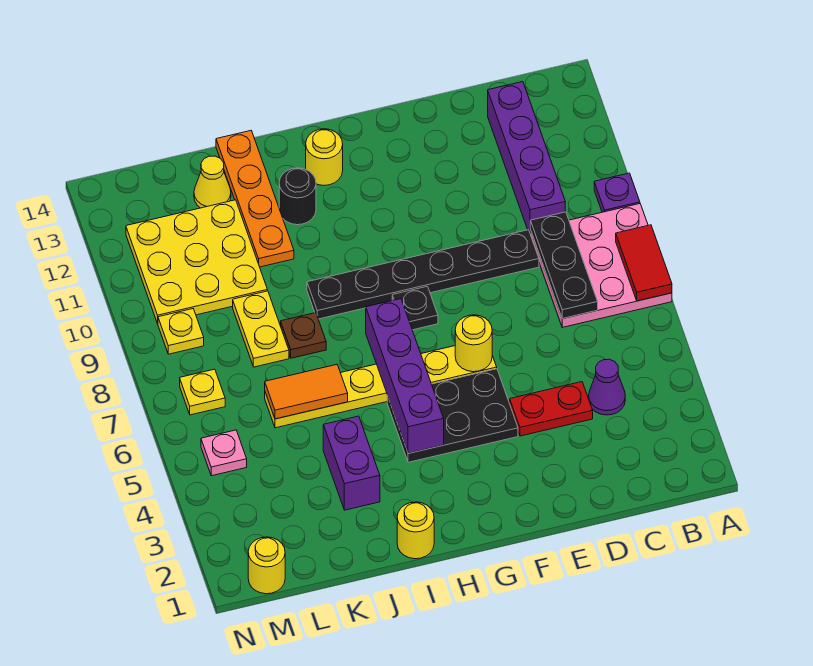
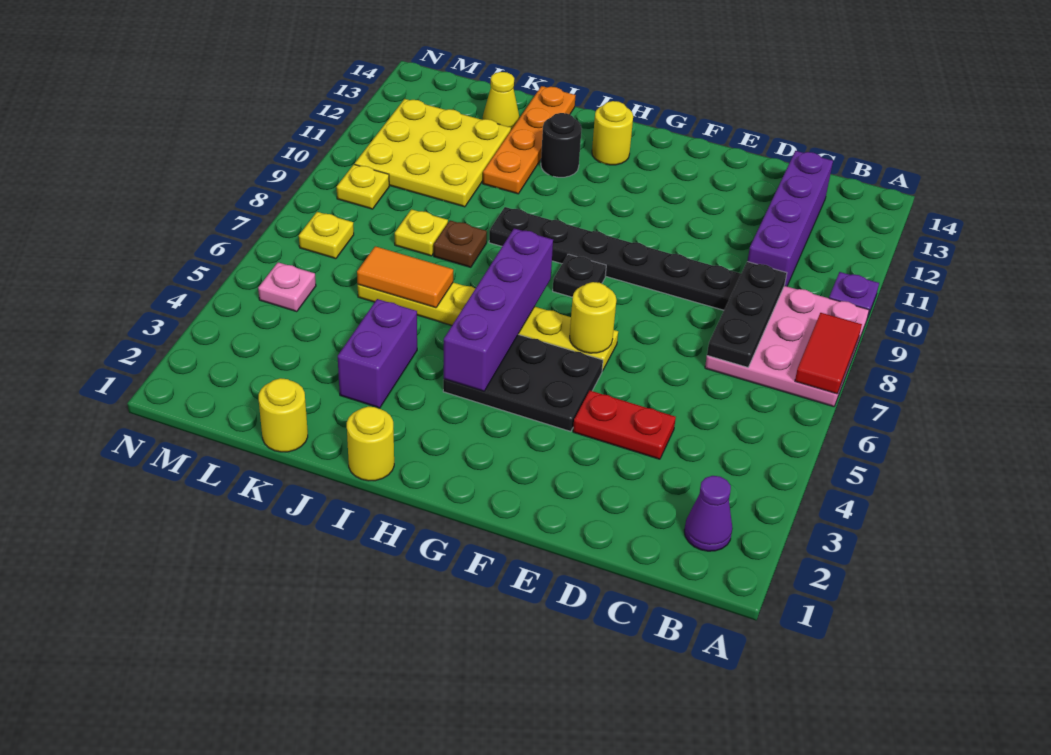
purple cone C4 level 1 -> purple cone B2 level 1
yellow plate K8:K9 level 1 -> yellow plate K8 level 1
yellow round brick M1 level 1 -> yellow round brick K1 level 1

